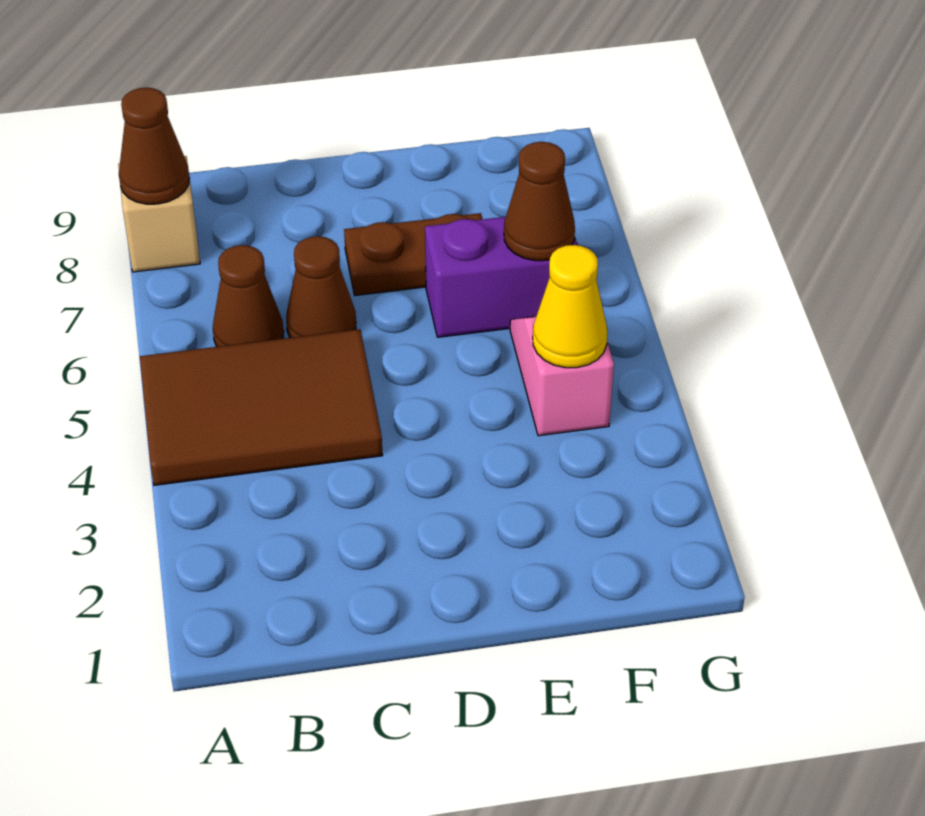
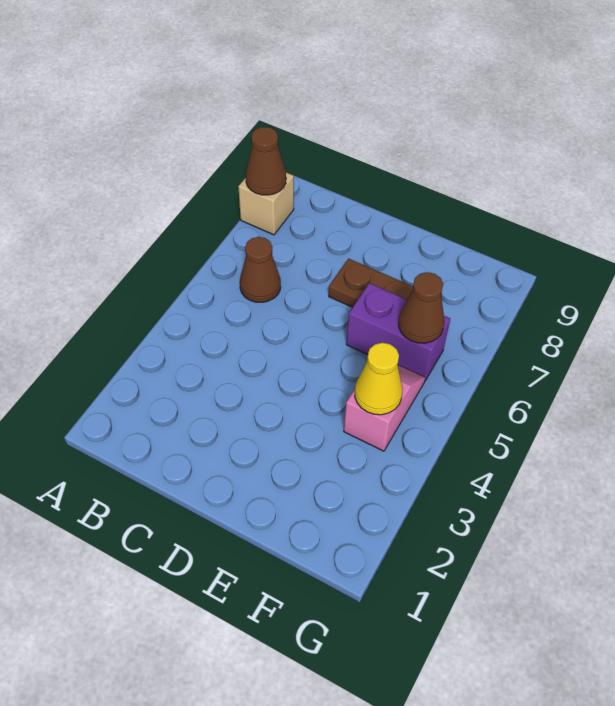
brown tile A4:C5 level 1 -> none
brown cone C6 level 1 -> none

